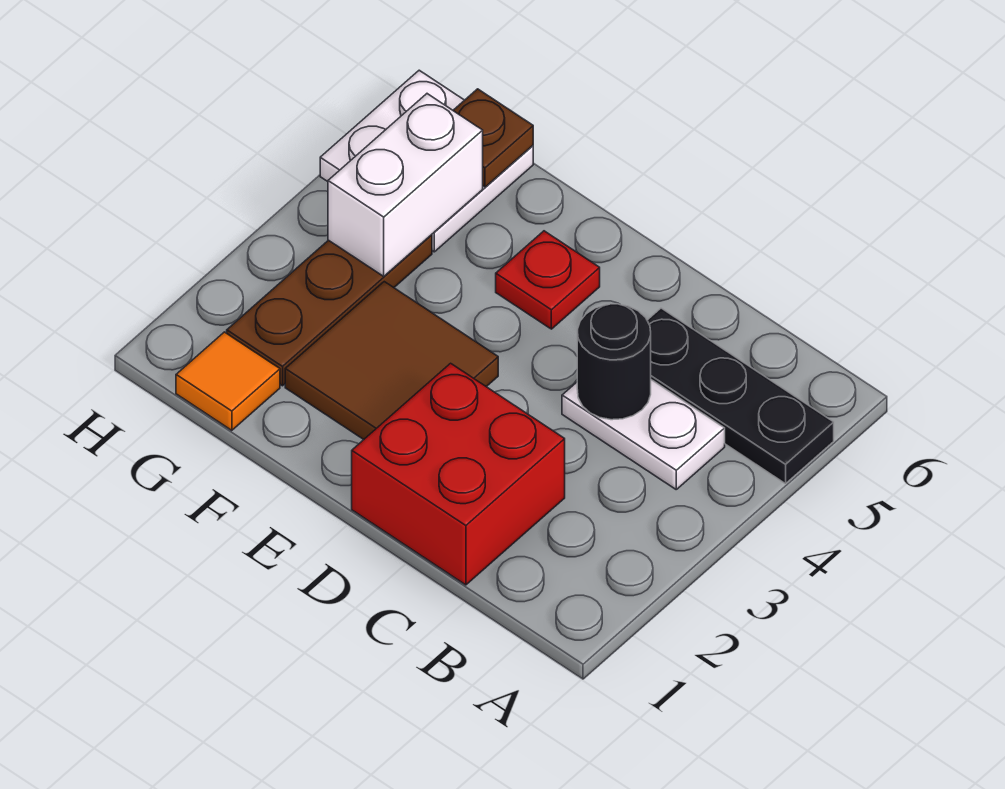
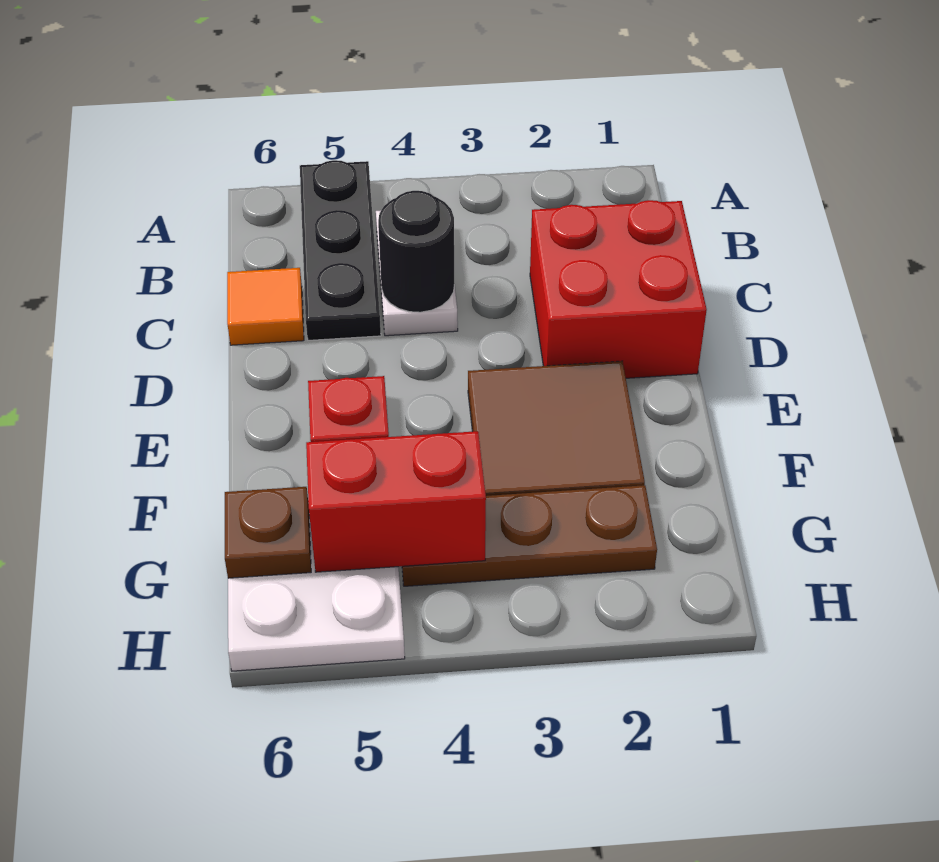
orange tile G1 level 1 -> orange tile C6 level 1
white brick G4:G5 level 2 -> red brick G4:G5 level 2

